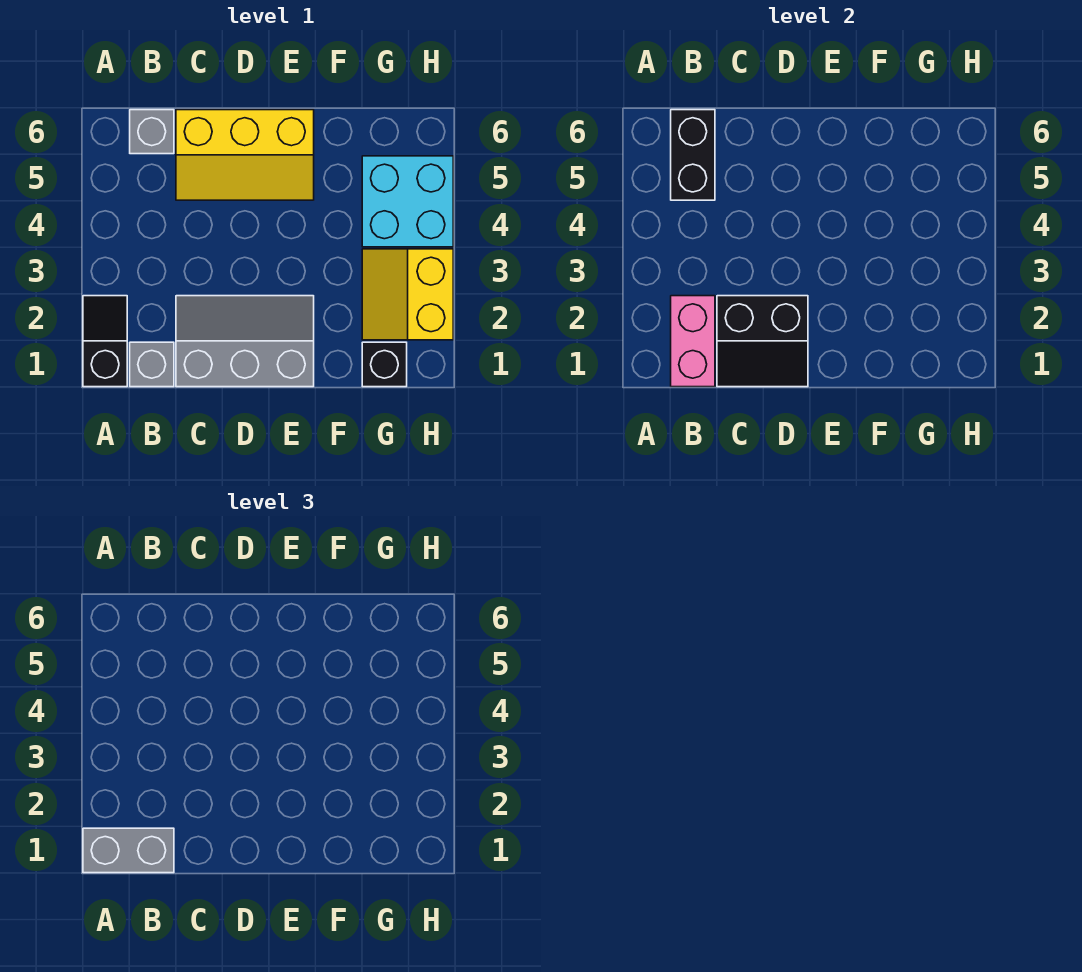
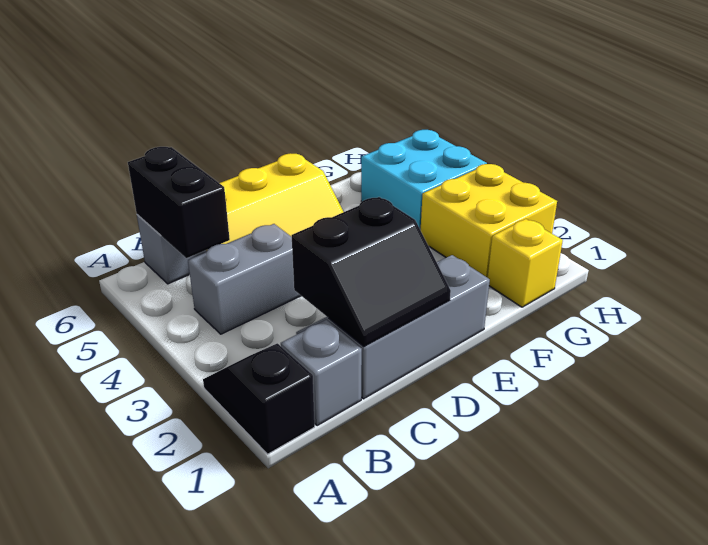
grey brick A1:B1 level 3 -> grey brick B4:C4 level 1
pink brick B1:B2 level 2 -> none
black brick G1 level 1 -> yellow brick G1 level 1
yellow slope G2:H3 level 1 top H -> yellow brick G2:H3 level 1

